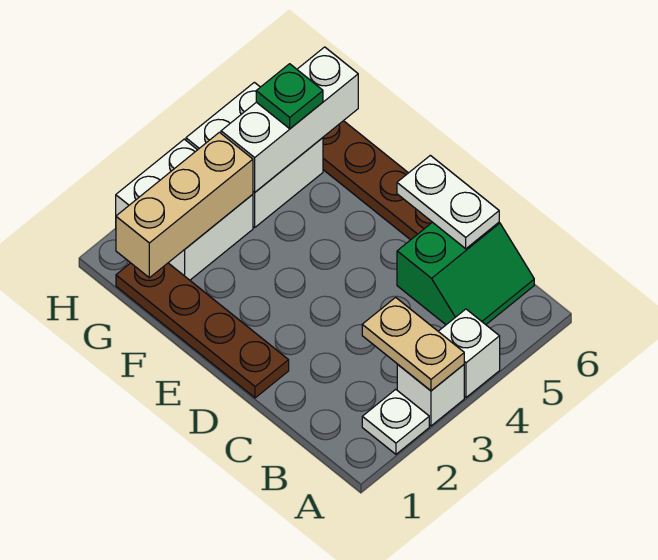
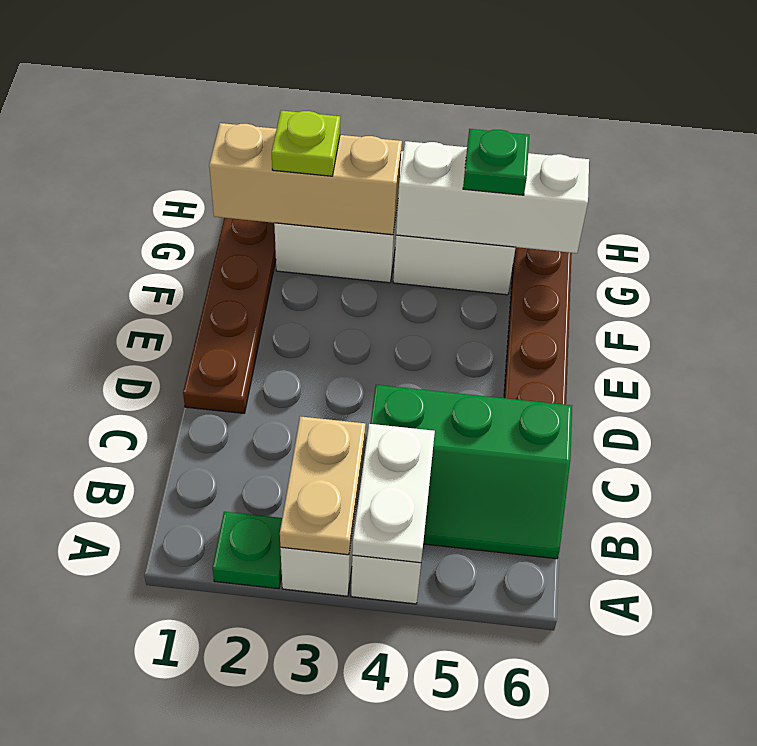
white plate A2 level 1 -> green plate A2 level 1
green slope B5:C6 level 1 top C -> green slope B4:C6 level 1 top C
white plate C6:D6 level 2 -> white plate A4:B4 level 2
none -> lime plate G2 level 3

